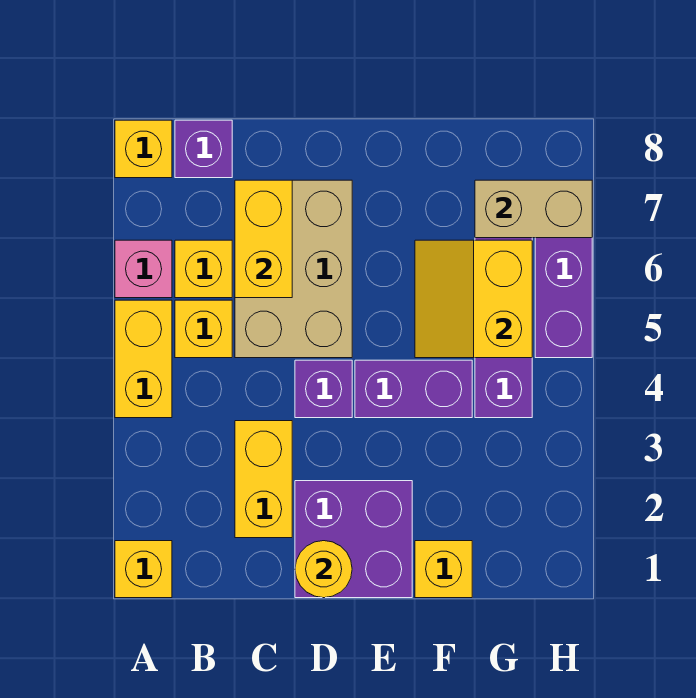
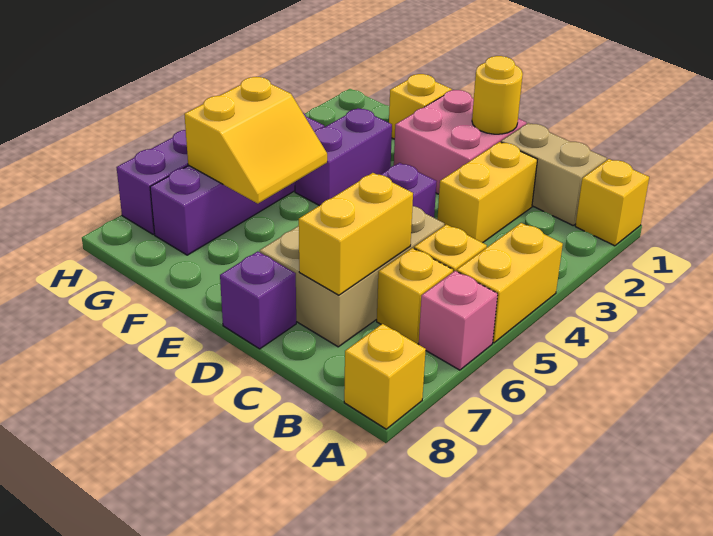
purple brick B8 level 1 -> purple brick D8 level 1
purple brick D1:E2 level 1 -> pink brick D1:E2 level 1
purple brick E4:F4 level 1 -> purple brick F3:F4 level 1
tan brick G7:H7 level 2 -> tan brick B1:C1 level 1

